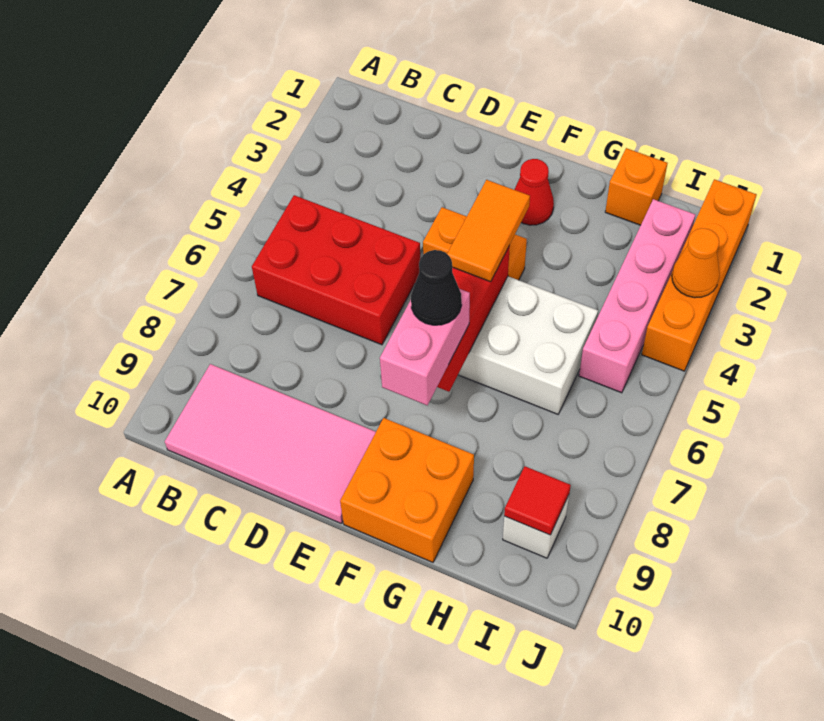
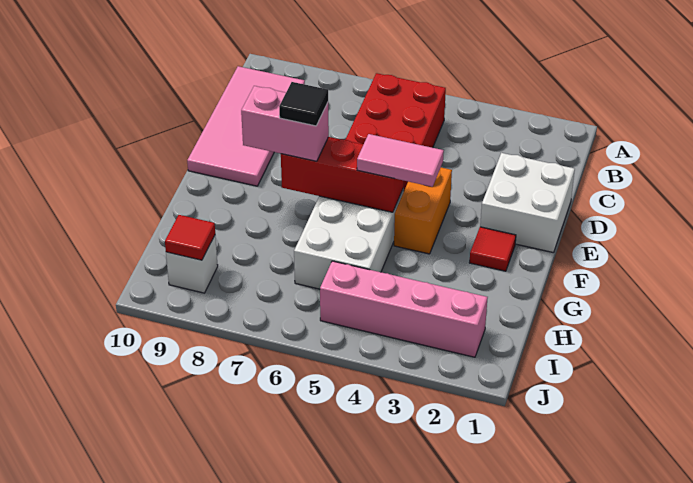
none -> white brick D1:E2 level 1
red cone F2 level 1 -> red tile F2 level 1
orange tile F4:F5 level 3 -> pink tile F4:F5 level 3
black cone F7 level 4 -> black tile F7 level 4
orange brick F9:G10 level 1 -> none
orange brick H1 level 1 -> none
orange brick J1:J4 level 1 -> none
orange cone J3 level 2 -> none

